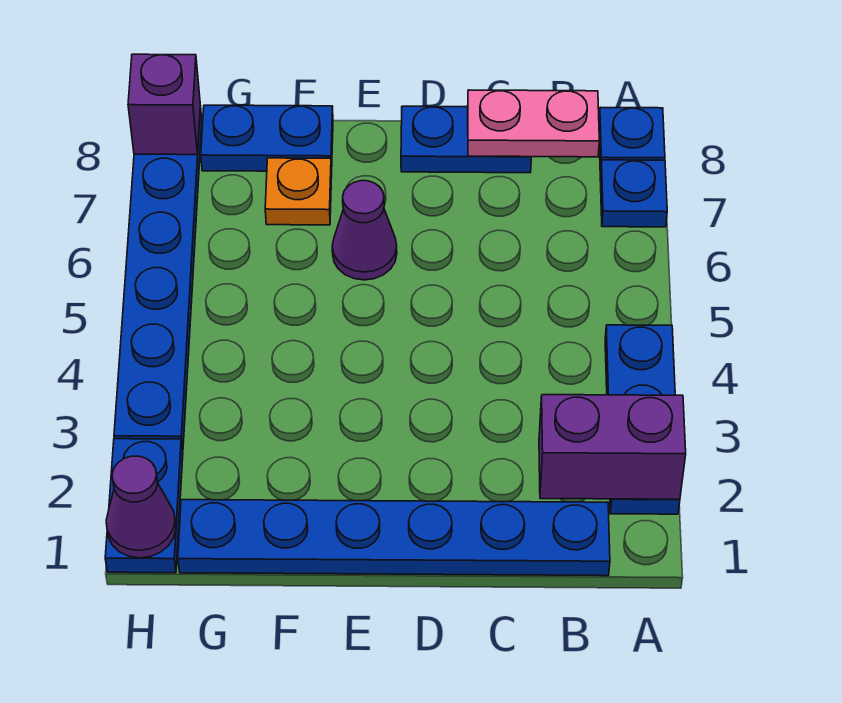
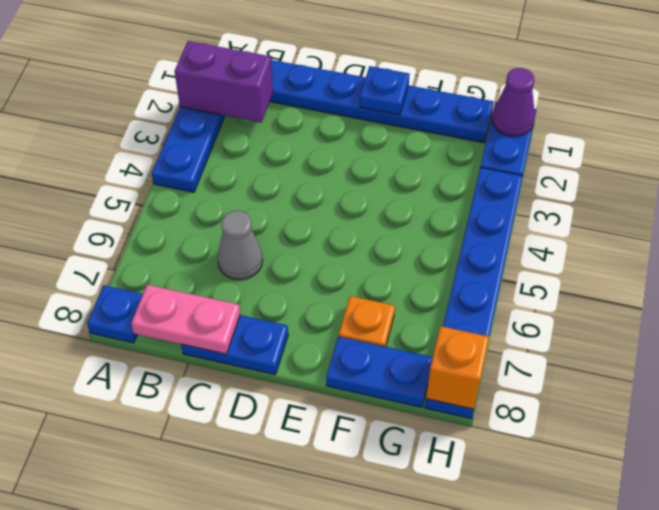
blue plate A7 level 1 -> blue plate E1 level 2
none -> grey cone C6 level 1
purple cone E6 level 1 -> none
purple brick H8 level 2 -> orange brick H8 level 2

